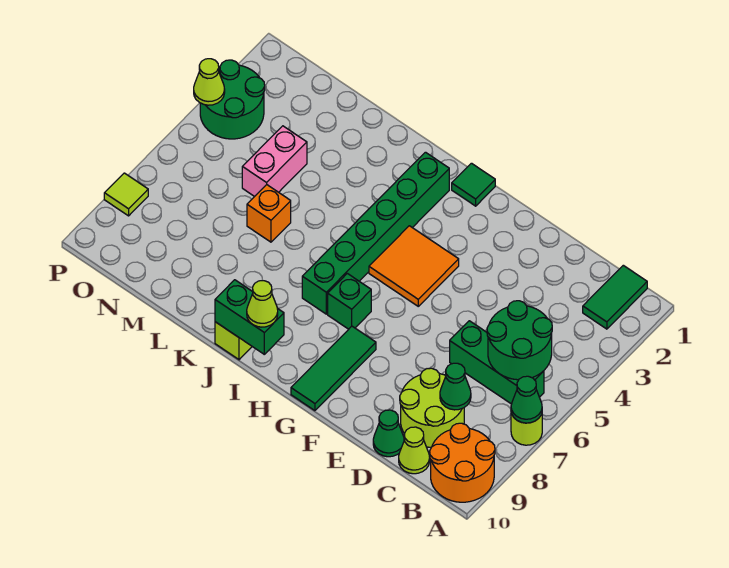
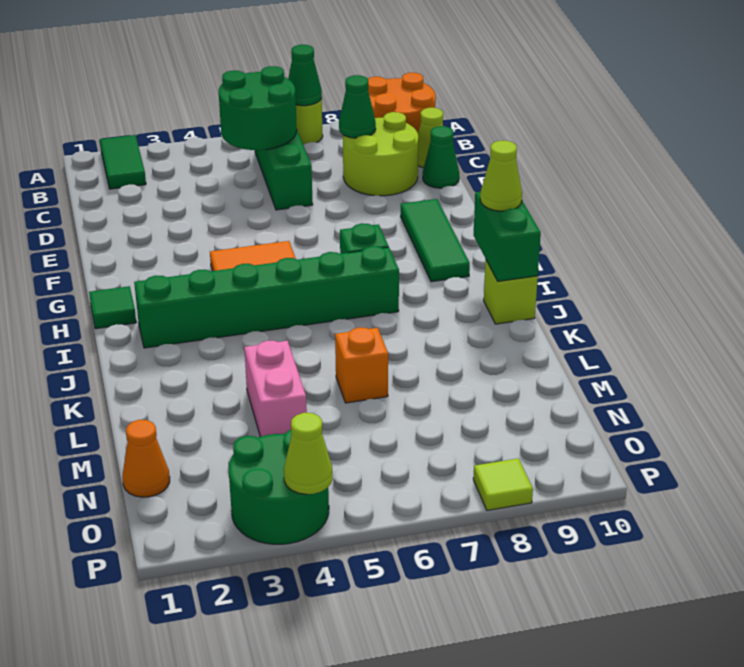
green tile B1:B2 level 1 -> green tile A2:B2 level 1
green tile G8:G10 level 1 -> green tile F9:H9 level 1
pink brick M4:M5 level 1 -> pink brick L4:M4 level 1
none -> orange cone N1 level 1

